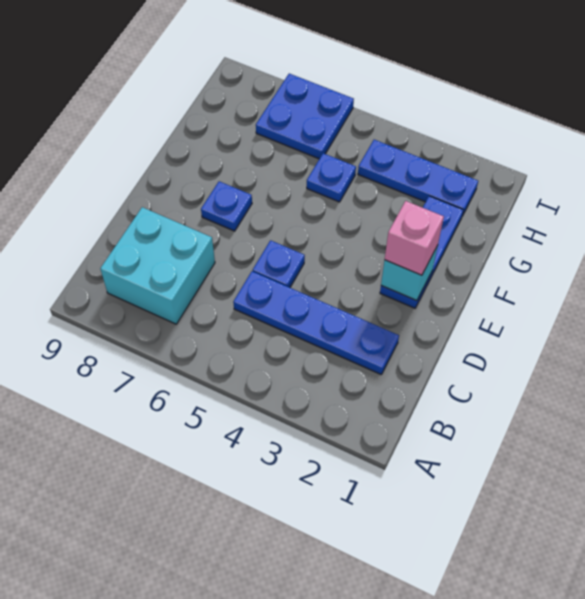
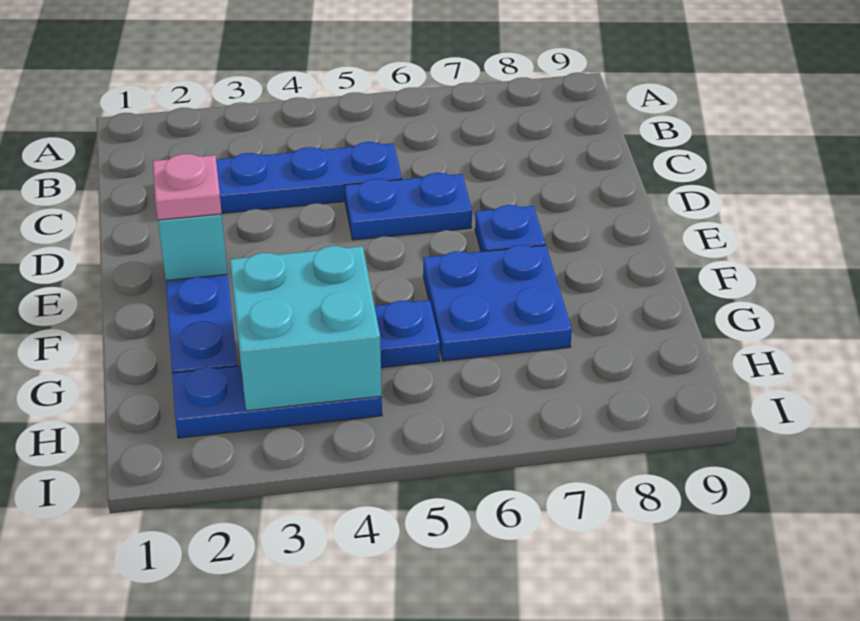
cyan brick B7:C8 level 1 -> cyan brick G3:H4 level 2
blue plate D5 level 1 -> blue plate D5:D6 level 1
pink brick E2 level 3 -> pink plate E2 level 3
blue plate H6:I7 level 1 -> blue plate F6:G7 level 1

